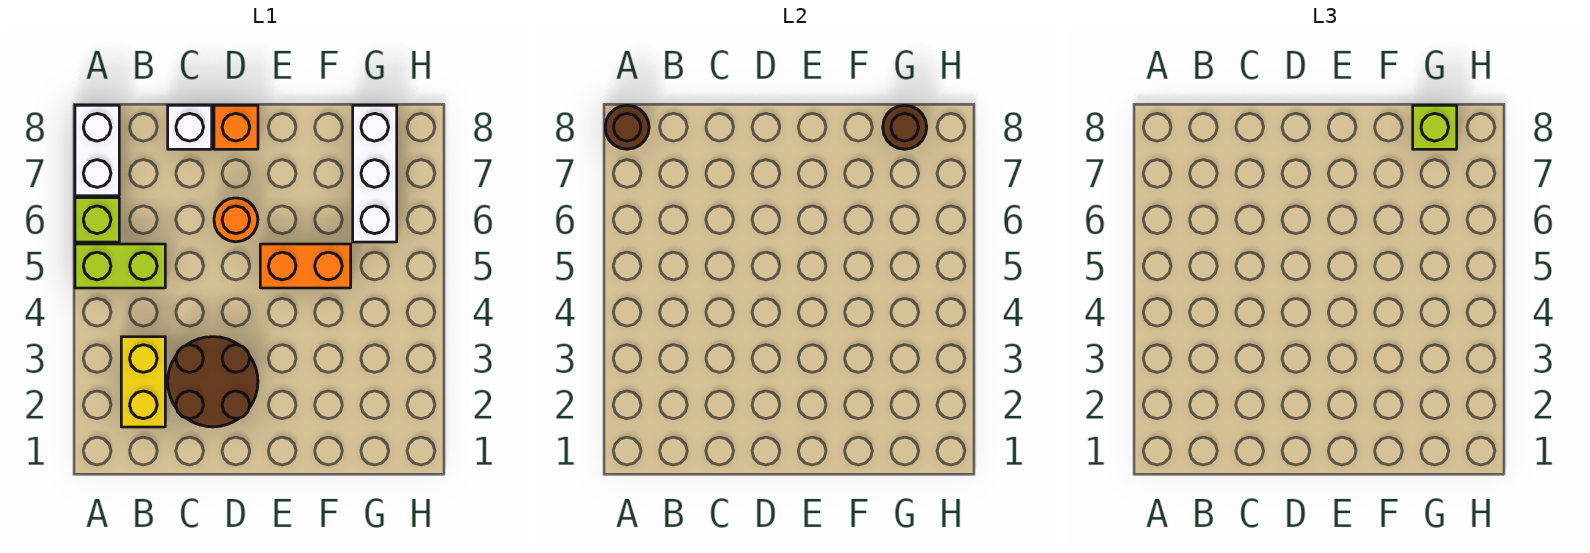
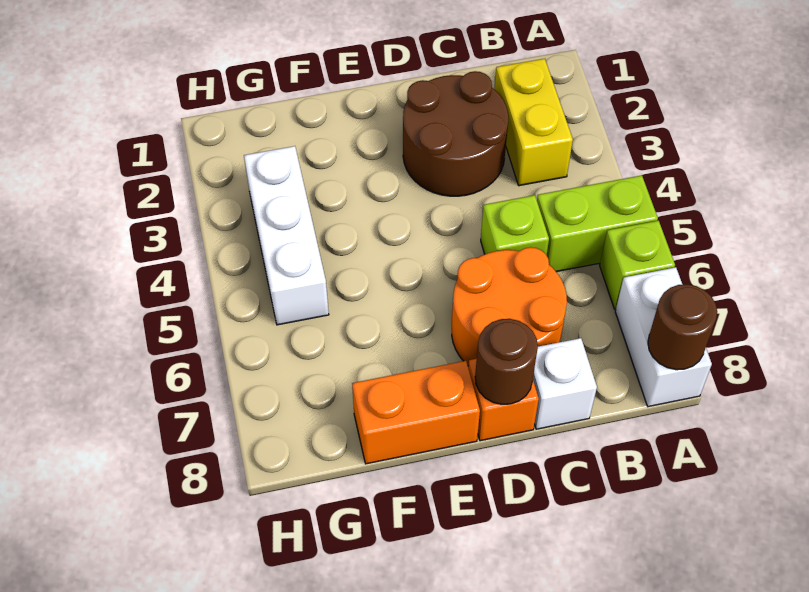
orange round brick D6 level 1 -> orange round brick C6:D7 level 1
orange brick E5:F5 level 1 -> orange brick E8:F8 level 1
white brick G6:G8 level 1 -> white brick G3:G5 level 1
brown round brick G8 level 2 -> brown round brick D8 level 2
lime brick G8 level 3 -> lime brick C5 level 1

